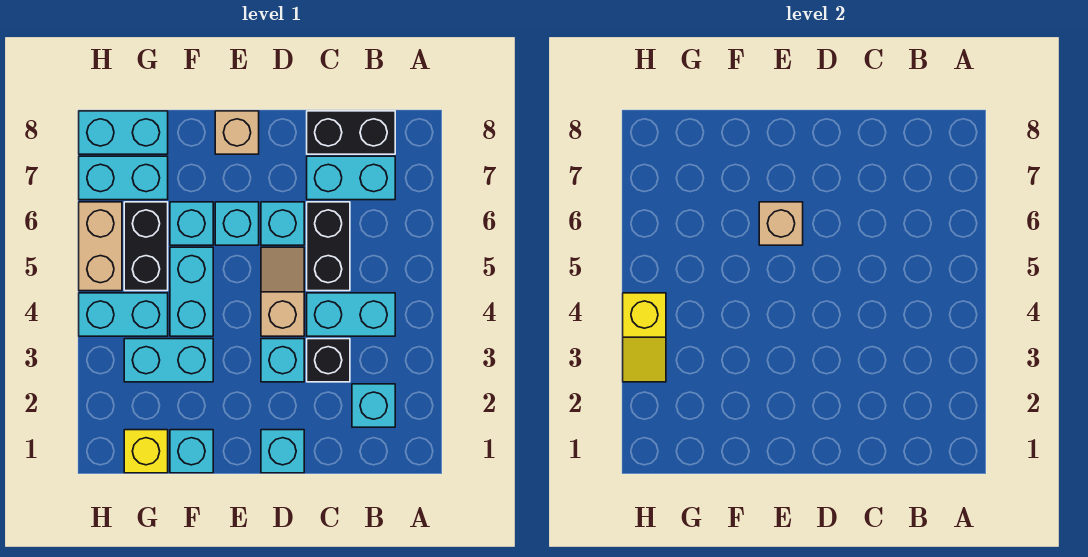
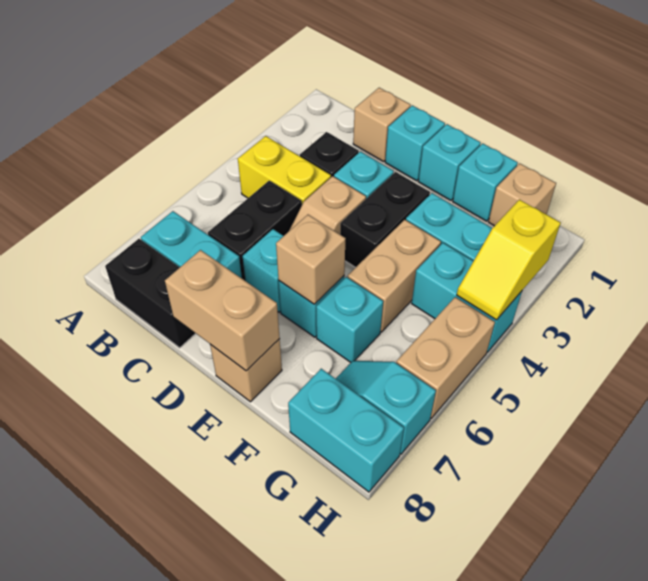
cyan brick B2 level 1 -> cyan brick E1 level 1
cyan brick B4:C4 level 1 -> yellow brick B4:C4 level 1
none -> tan brick C1 level 1
none -> tan brick D8:E8 level 2
cyan brick F4:F5 level 1 -> tan brick F4:F5 level 1
yellow brick G1 level 1 -> tan brick G1 level 1
black brick G5:G6 level 1 -> black brick E3:E4 level 1
cyan brick G7:H7 level 1 -> cyan slope G7:H7 level 1 top H
yellow slope H3:H4 level 2 top 4 -> yellow slope H3:H4 level 2 top 3

